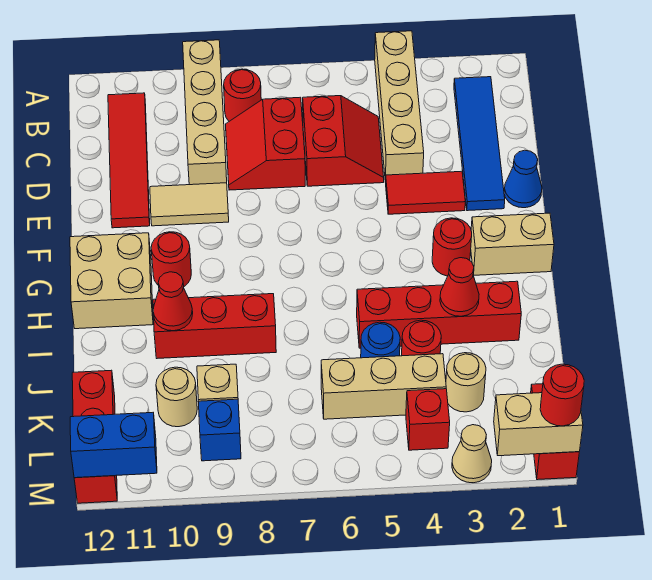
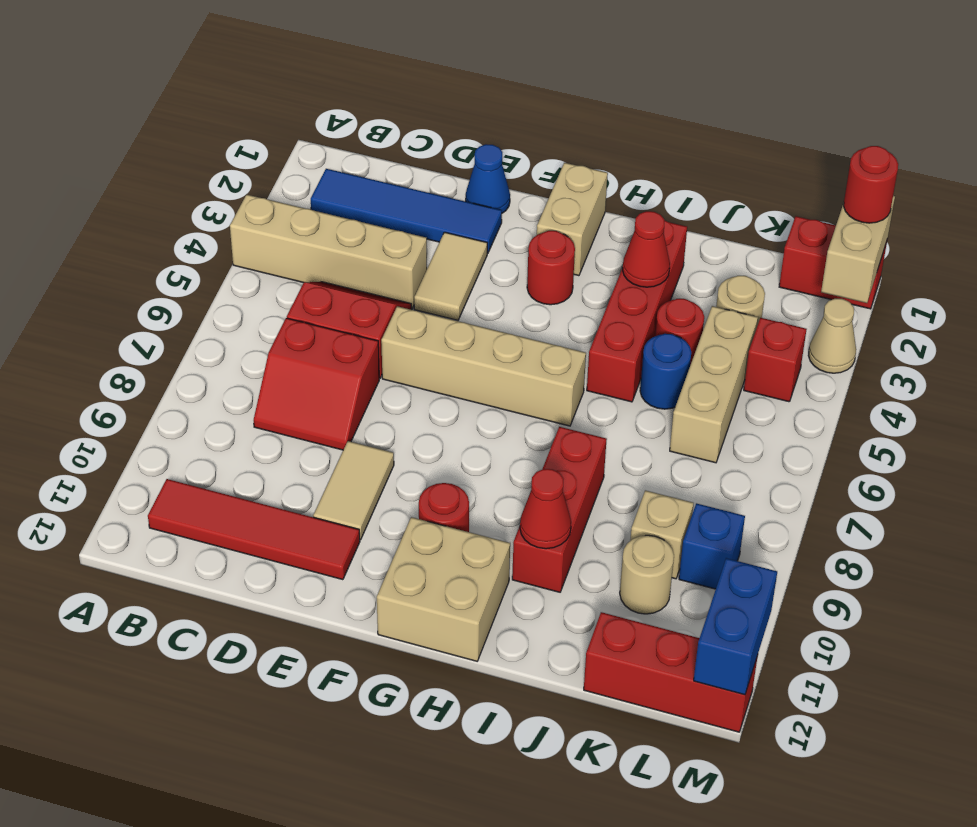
tan brick A9:D9 level 1 -> tan brick E6:H6 level 1
red round brick B8 level 1 -> none
red tile E3:E4 level 1 -> tan tile E3:E4 level 1

